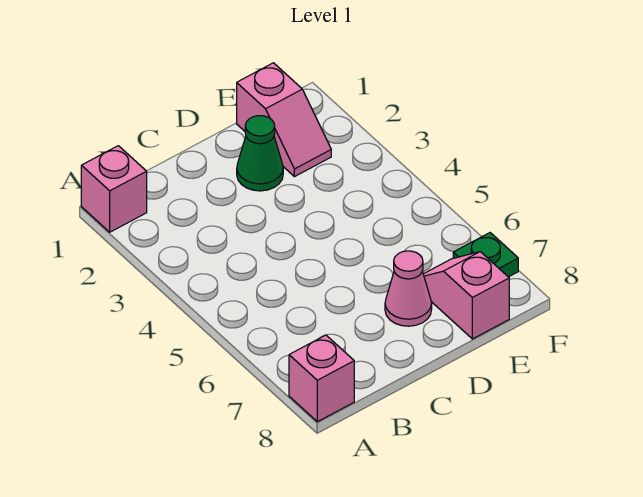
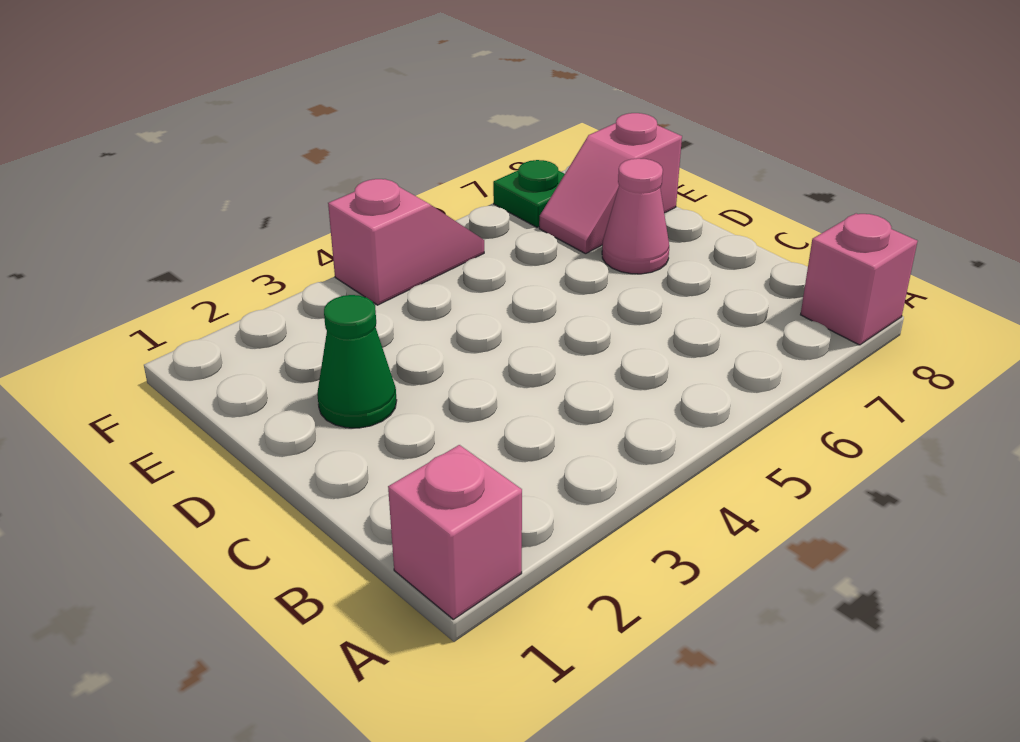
pink slope E1:E2 level 1 top 1 -> pink slope F4:F5 level 1 top 4

